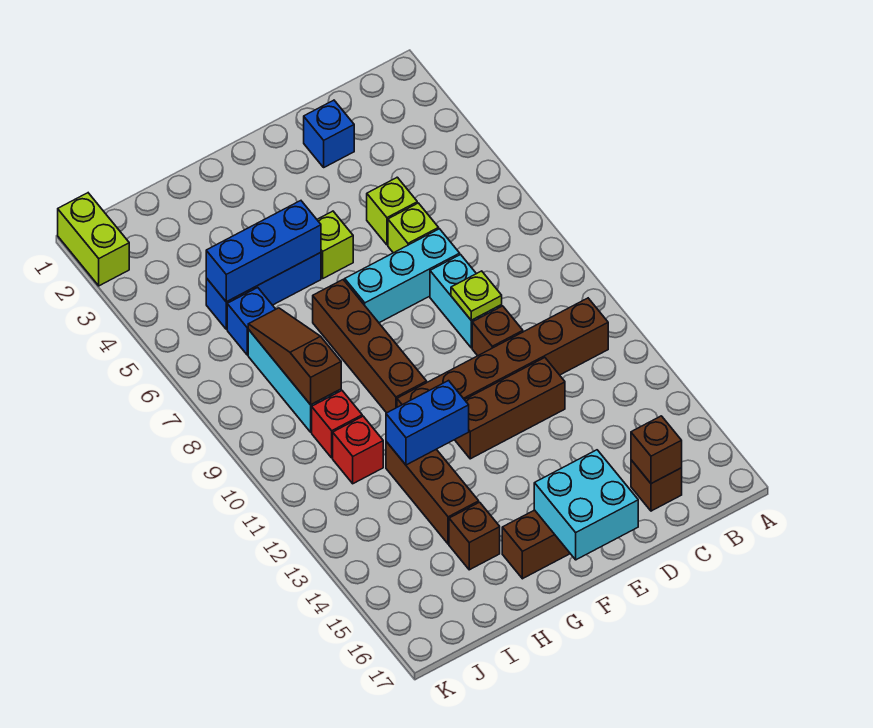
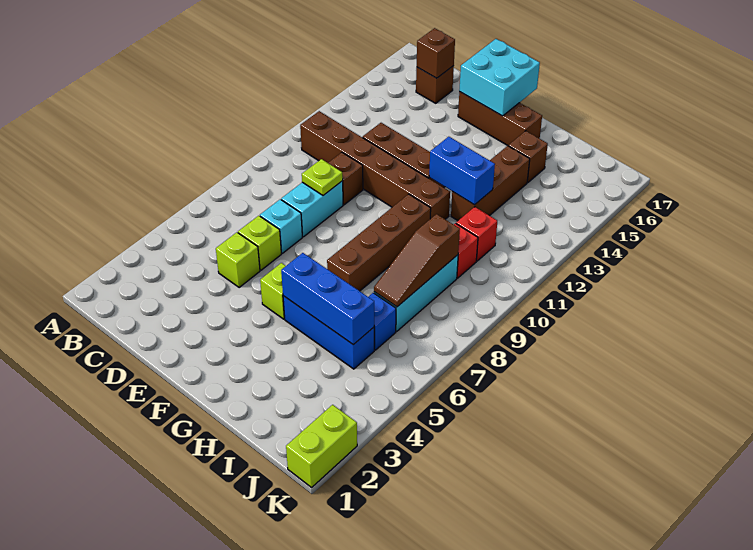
blue brick D2 level 1 -> none
cyan brick D7:F7 level 1 -> cyan brick D7 level 1

